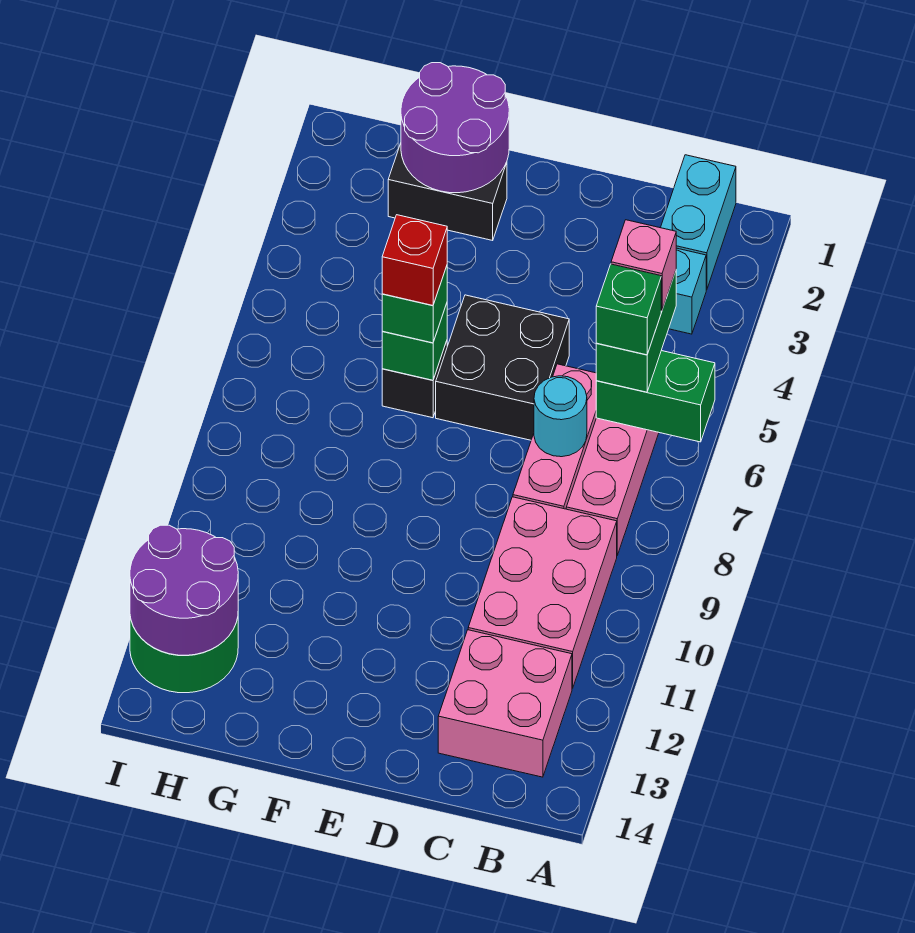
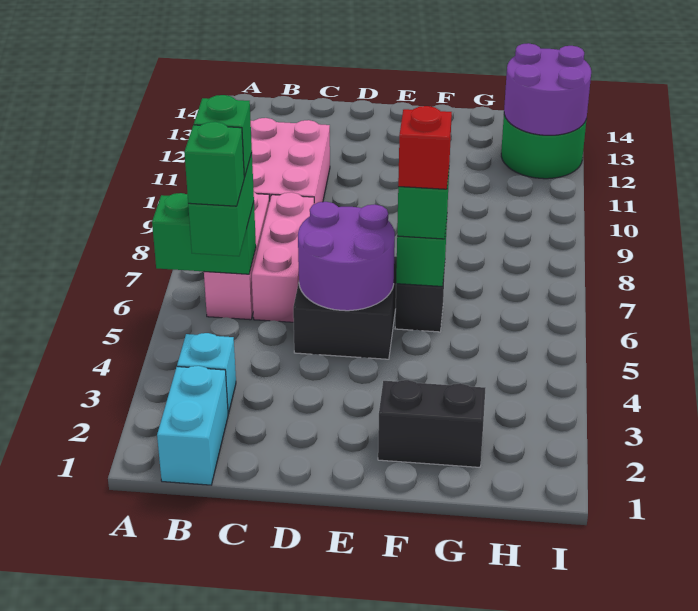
pink brick B5 level 4 -> green brick B5 level 4
pink brick B12:C13 level 1 -> none
cyan round brick C7 level 2 -> none
purple round brick F1:G2 level 2 -> purple round brick D5:E6 level 2

